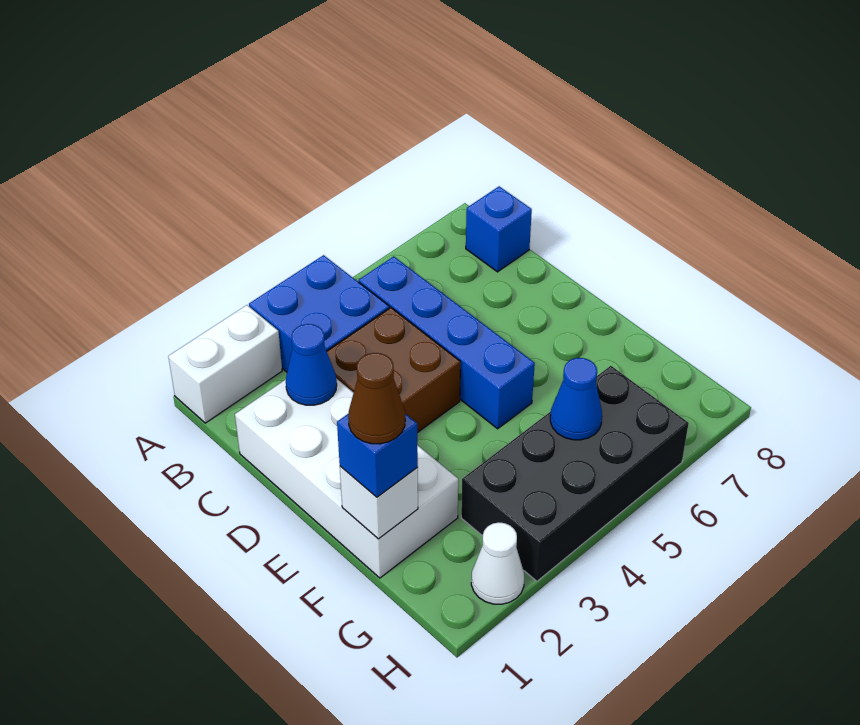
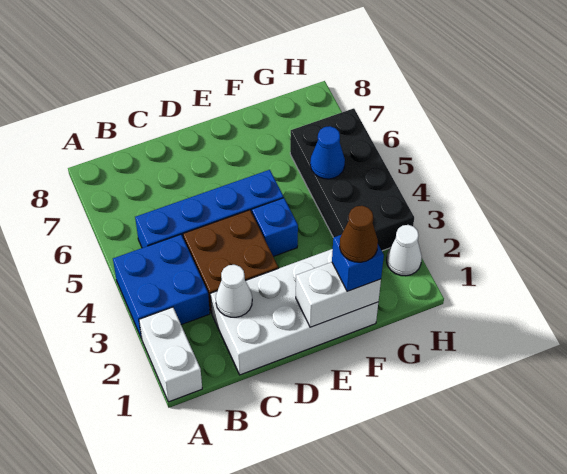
blue brick B8 level 1 -> blue brick E4 level 1
blue cone C2 level 2 -> white cone C2 level 2
white brick F1 level 2 -> white brick E1:F1 level 2

